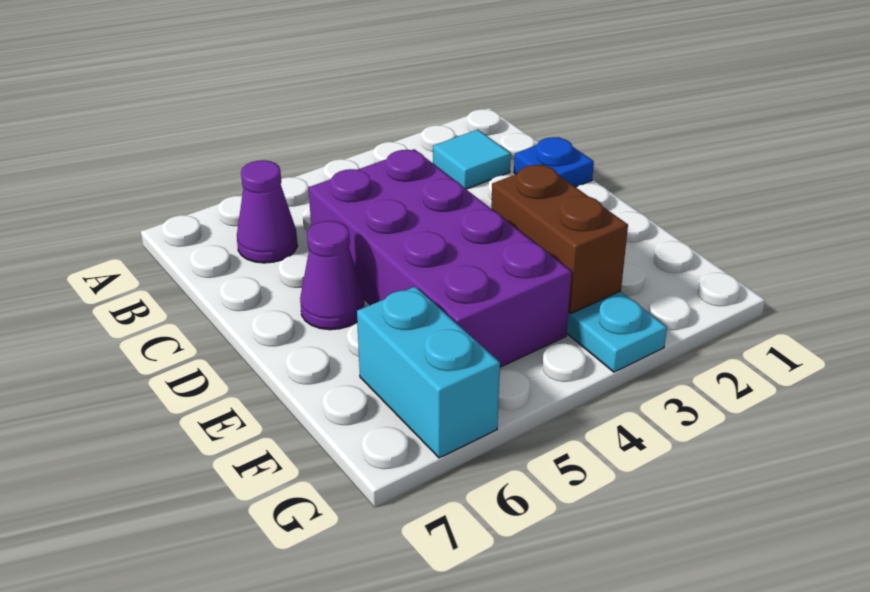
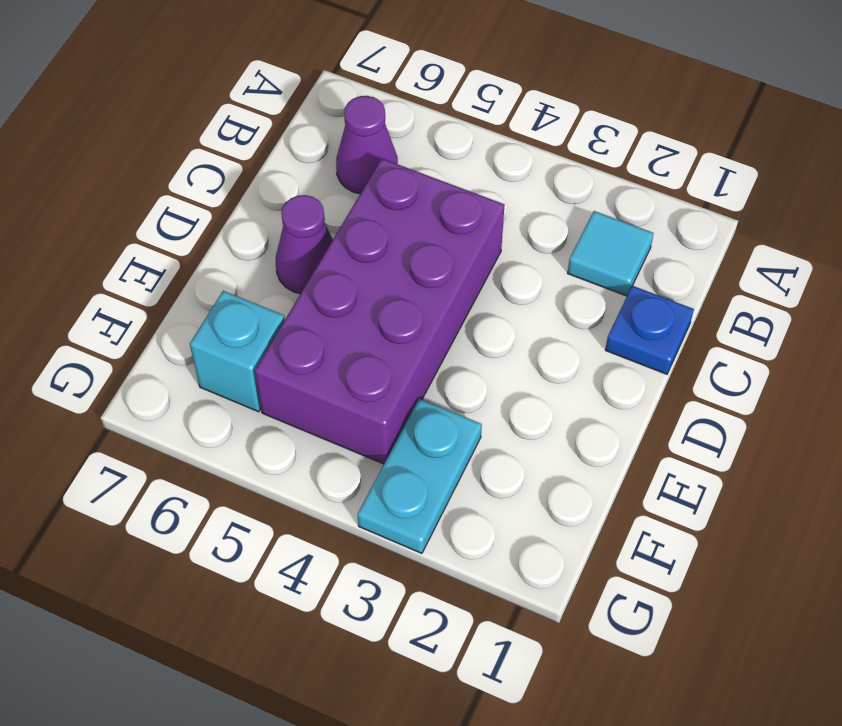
brown brick E3:F3 level 2 -> none
cyan brick F6:G6 level 1 -> cyan brick F6 level 1

